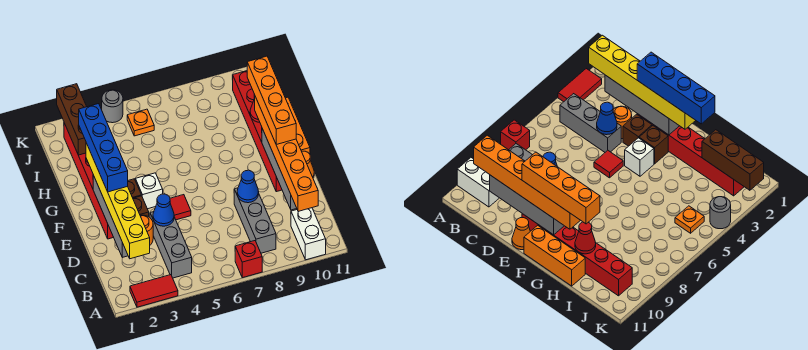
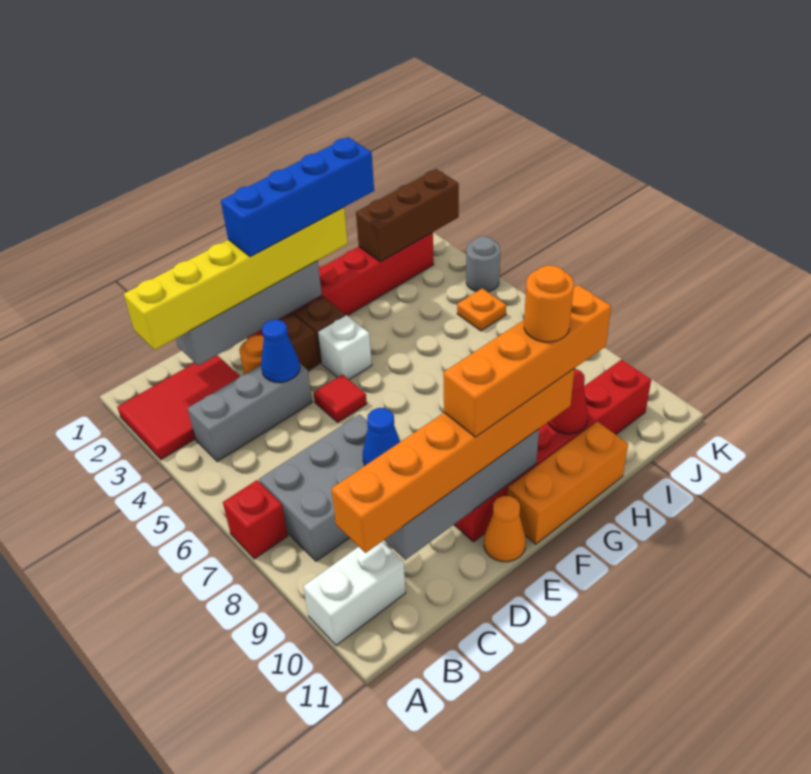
red tile A2:A3 level 1 -> red tile A2:C3 level 1
grey brick B8:D8 level 1 -> grey brick B7:D8 level 1
none -> orange round brick G10 level 5

